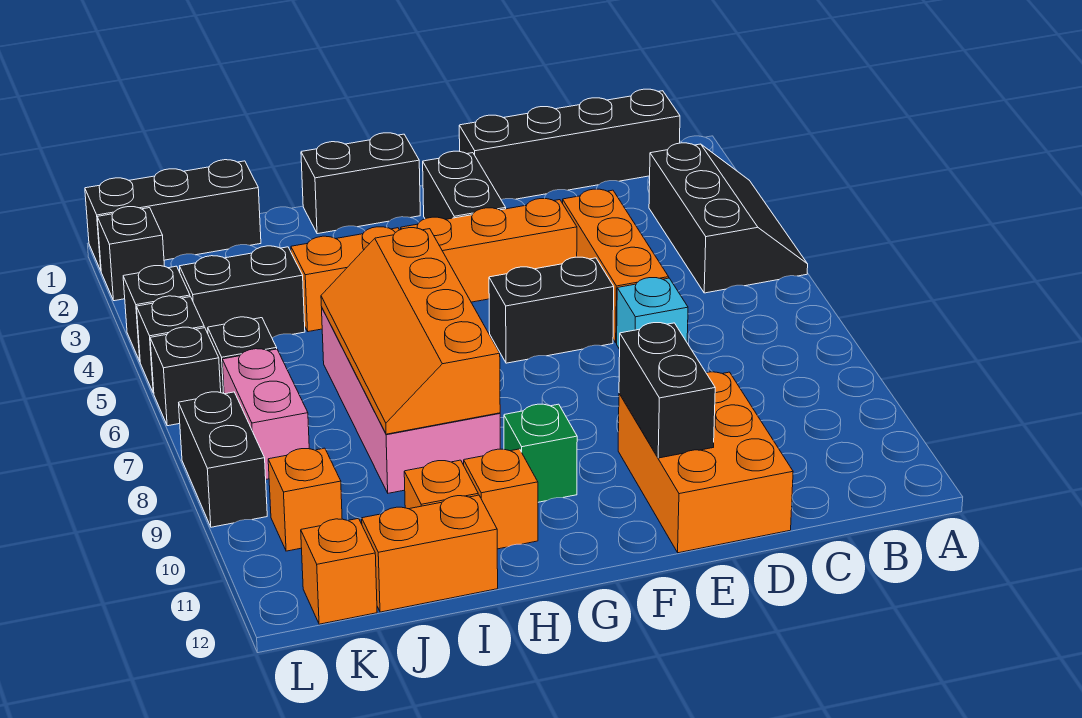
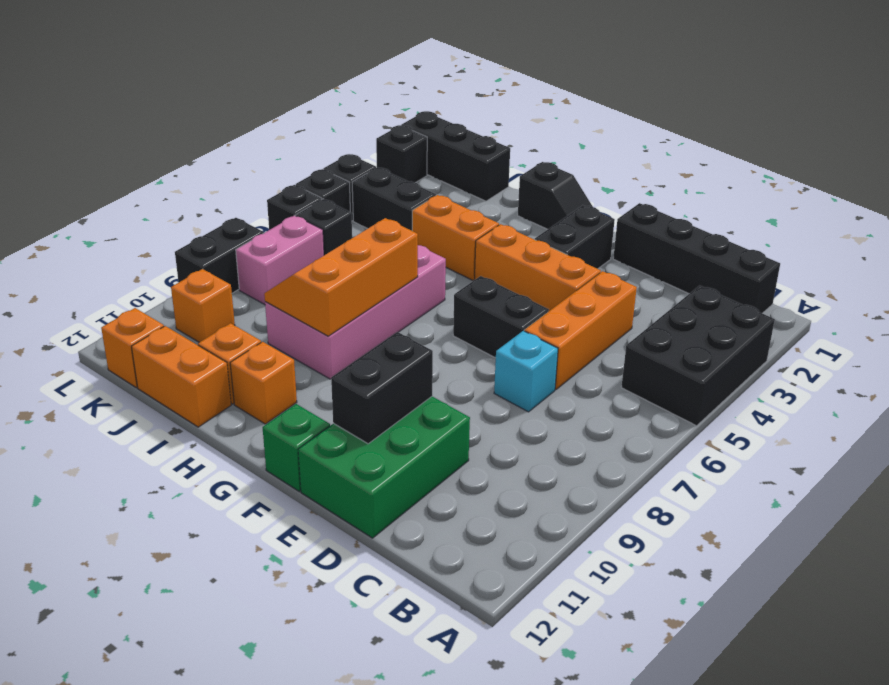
black slope A3:B5 level 1 top B -> black brick A3:B5 level 1
orange brick D10:E12 level 1 -> green brick D10:E12 level 1
black brick G1:H1 level 1 -> black slope G1:H1 level 1 top H
green brick G10 level 1 -> green brick F12 level 1
orange slope H6:I9 level 2 top H -> orange slope H7:I9 level 2 top H

